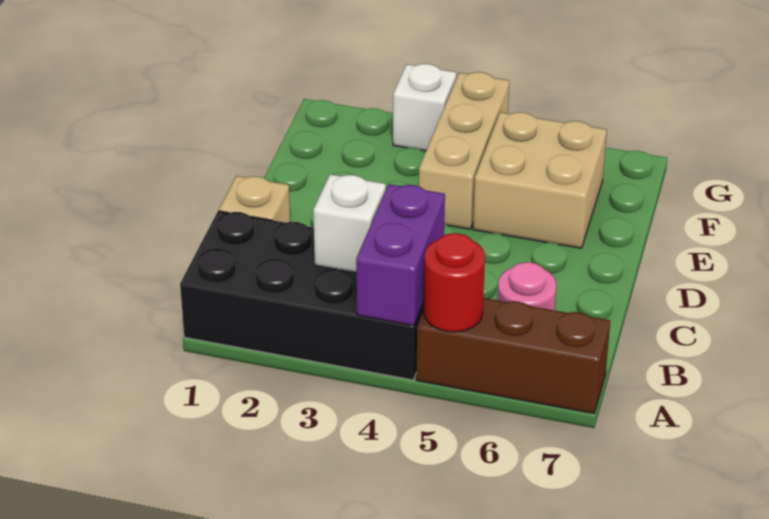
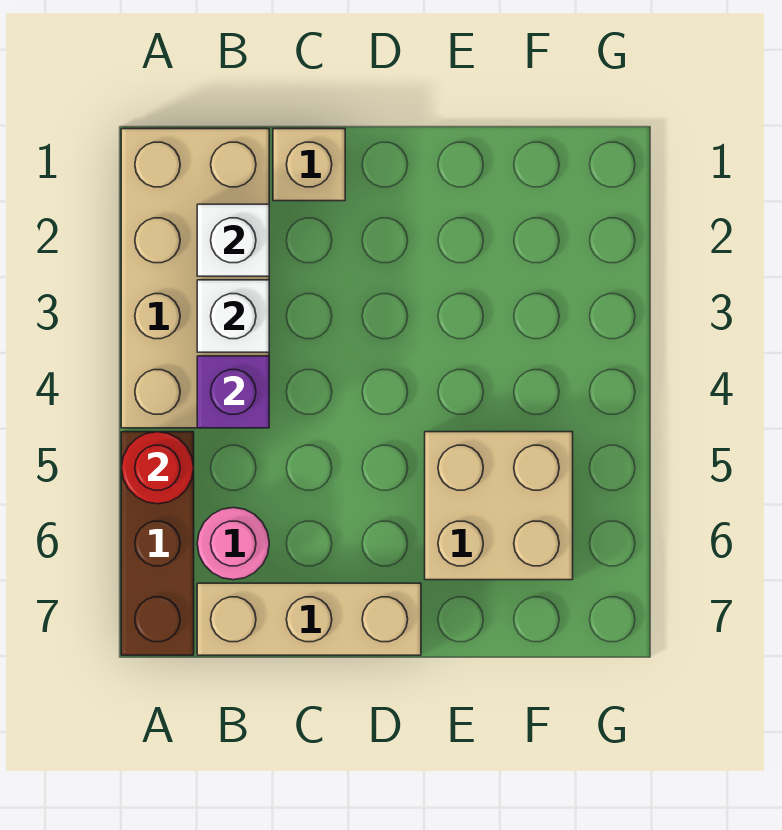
black brick A1:B4 level 1 -> tan brick A1:B4 level 1
purple brick A4:B4 level 2 -> purple brick B4 level 2
tan brick E4:G4 level 1 -> tan brick B7:D7 level 1
white brick G3 level 1 -> white brick B2 level 2

